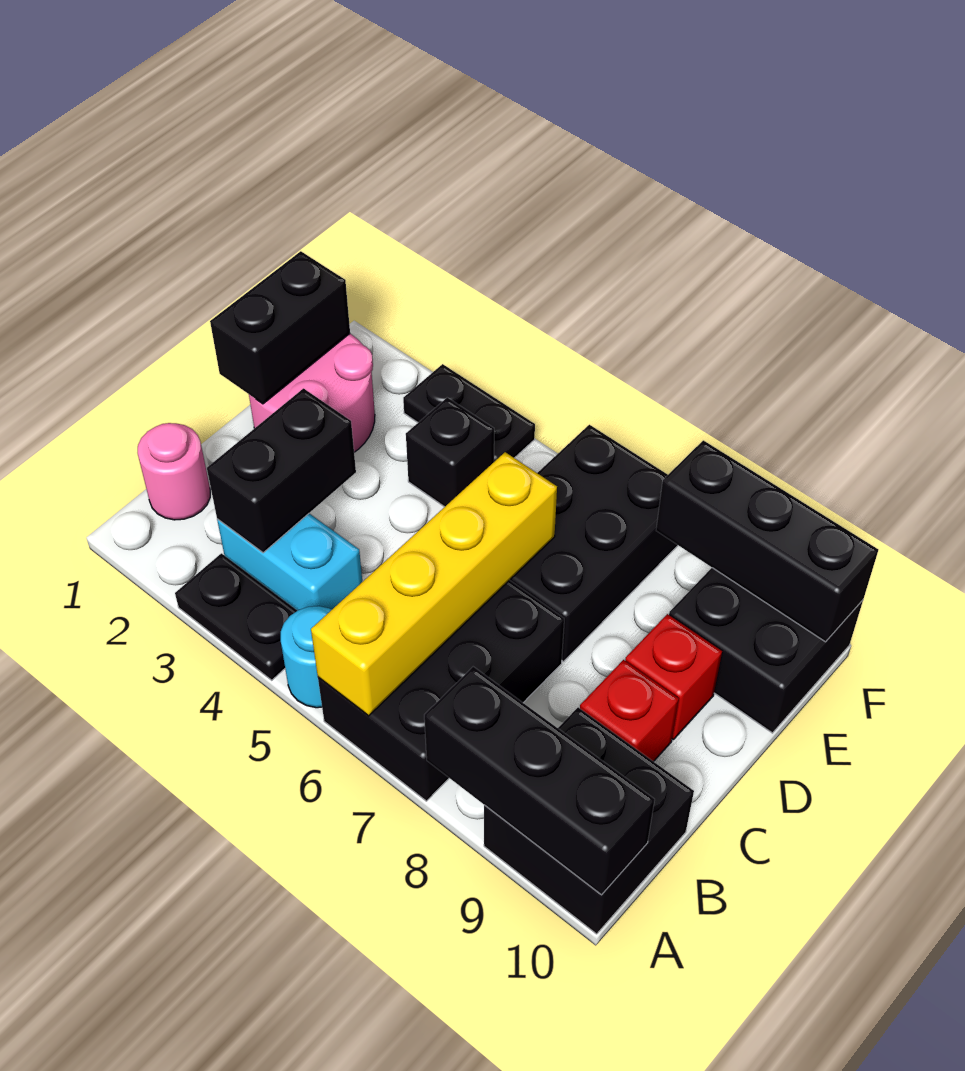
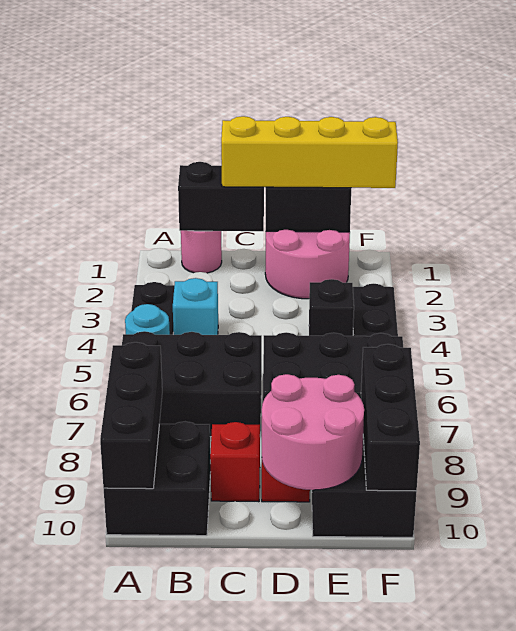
yellow brick A6:D6 level 2 -> yellow brick C1:F1 level 3
cyan brick B3:B4 level 1 -> cyan brick B4 level 1
black brick B3:C3 level 2 -> black brick B1:C1 level 2
none -> pink round brick D9:E10 level 2

